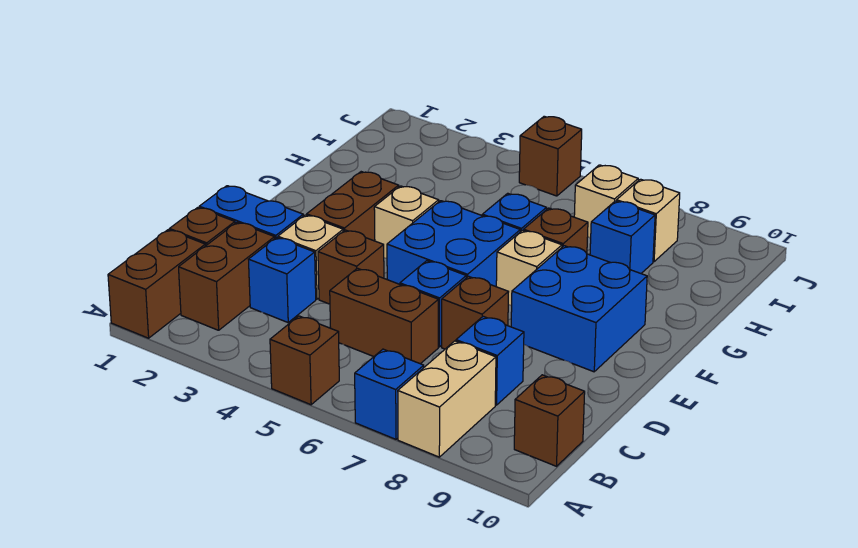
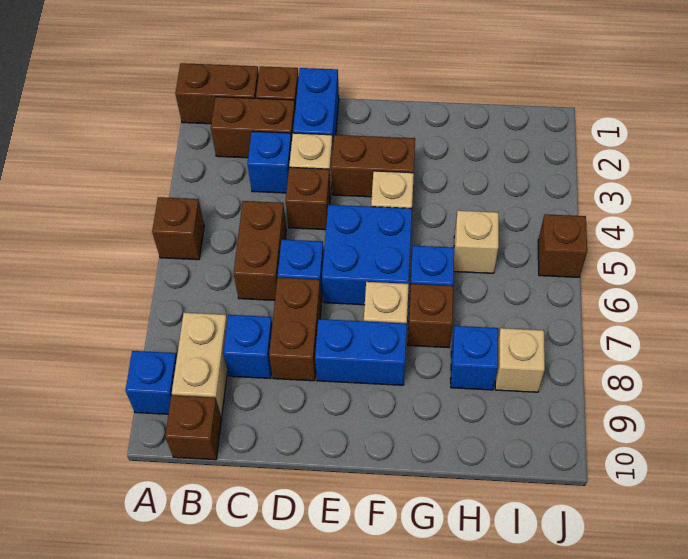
blue brick A7 level 1 -> blue brick A9 level 1
tan brick A8:B8 level 1 -> tan brick B8:B9 level 1
brown brick D7 level 1 -> brown brick D7:D8 level 1
blue brick E8:F9 level 1 -> blue brick E8:F8 level 1
tan brick I7 level 1 -> tan brick H5 level 1

